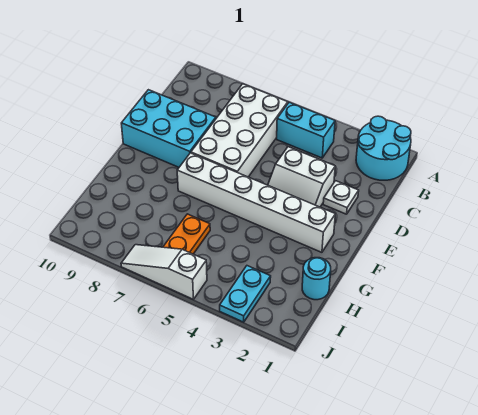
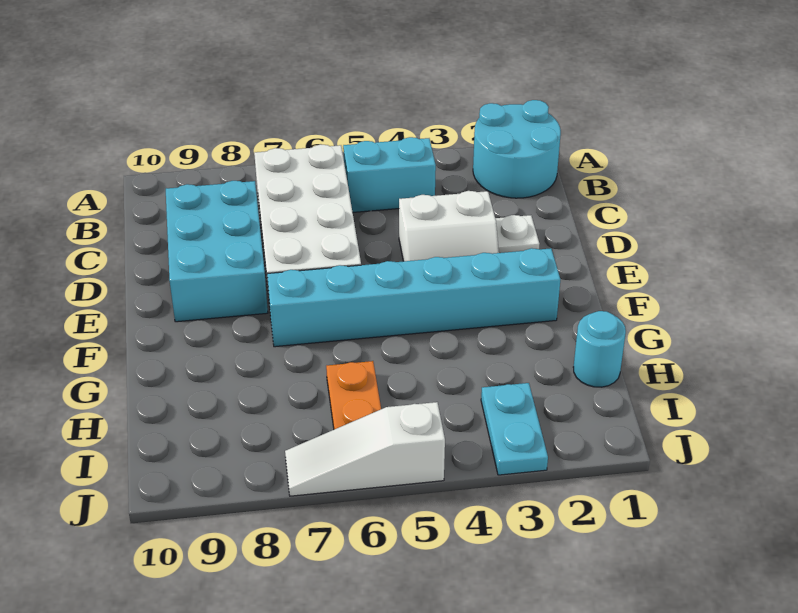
cyan brick D8:E10 level 1 -> cyan brick C8:E9 level 1
white brick F2:F7 level 1 -> cyan brick F2:F7 level 1

